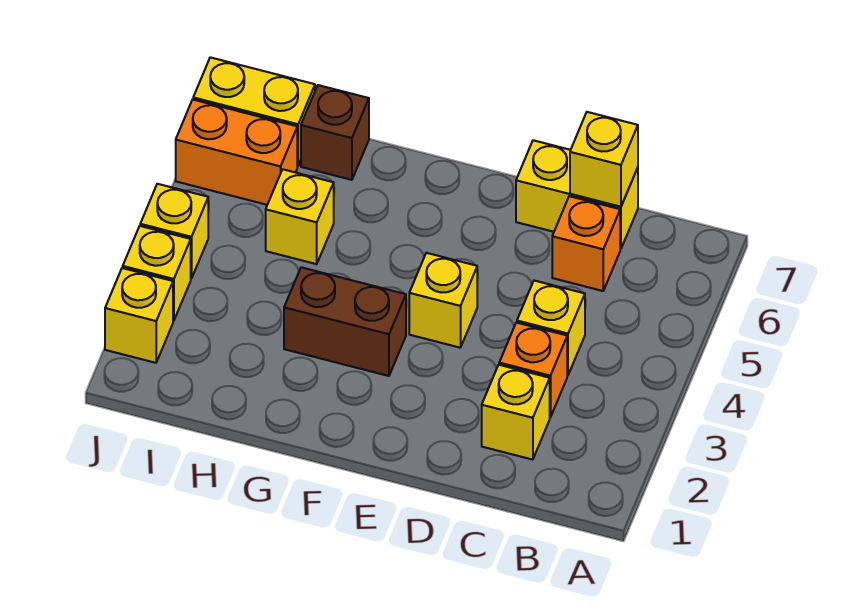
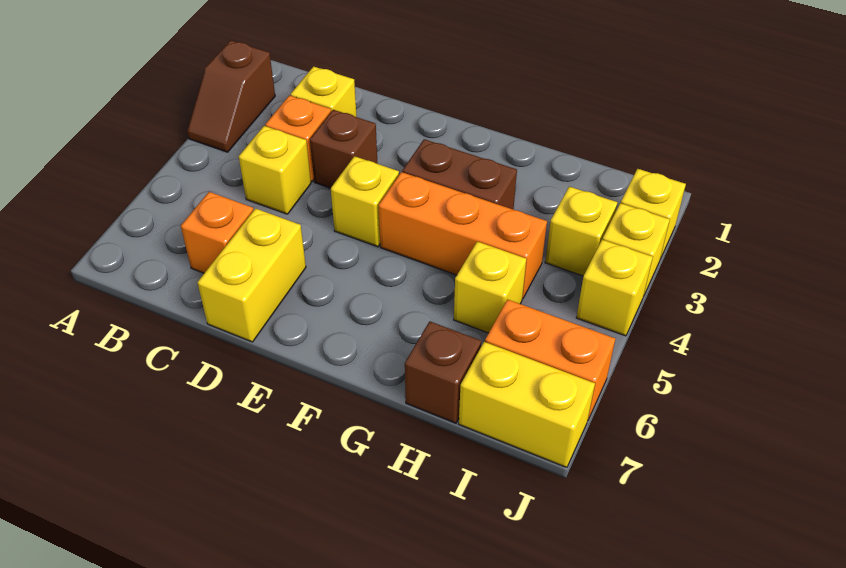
none -> brown slope A2:A3 level 1 top 2
yellow brick C7:D7 level 1 -> yellow brick D6:D7 level 1
yellow brick C7 level 2 -> yellow brick I3 level 1
none -> brown brick D3 level 1
none -> orange brick F4:H4 level 1

